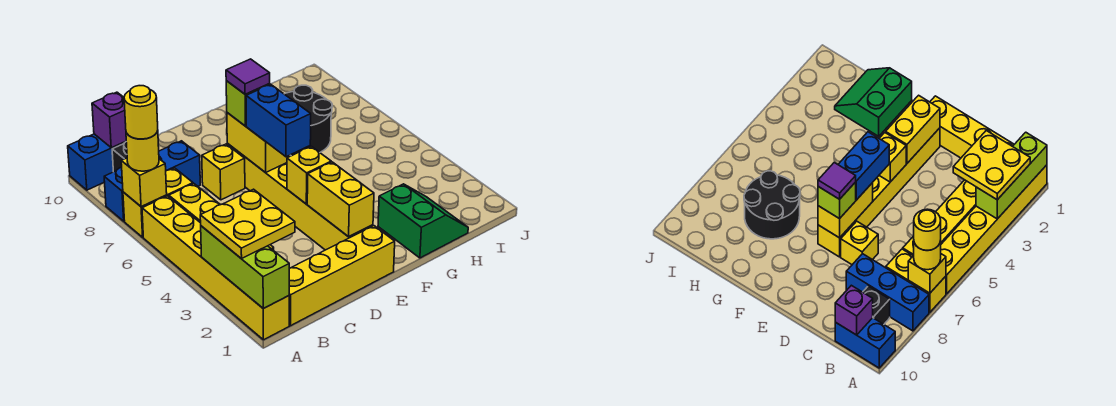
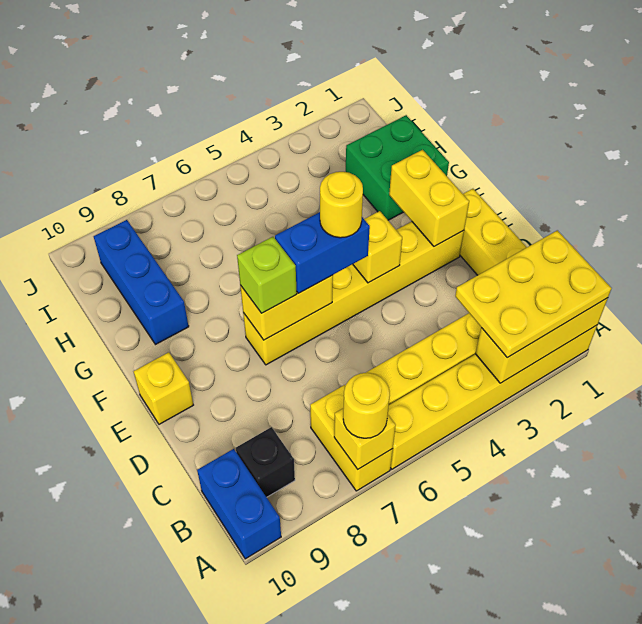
lime brick A1:A3 level 2 -> yellow brick A1:A3 level 2
yellow plate A2:B3 level 3 -> yellow plate A1:B3 level 3
yellow round brick A7 level 4 -> yellow round brick E5 level 4
blue brick A8:C8 level 1 -> blue brick G9:I9 level 1
purple brick B10 level 2 -> none
yellow brick D7 level 1 -> yellow brick E10 level 1
yellow brick E2:E3 level 2 -> yellow brick E2:F2 level 2
purple tile E7 level 4 -> none
green slope G1:H2 level 1 top G -> green brick G1:H2 level 1
black round brick G7:H8 level 1 -> none

